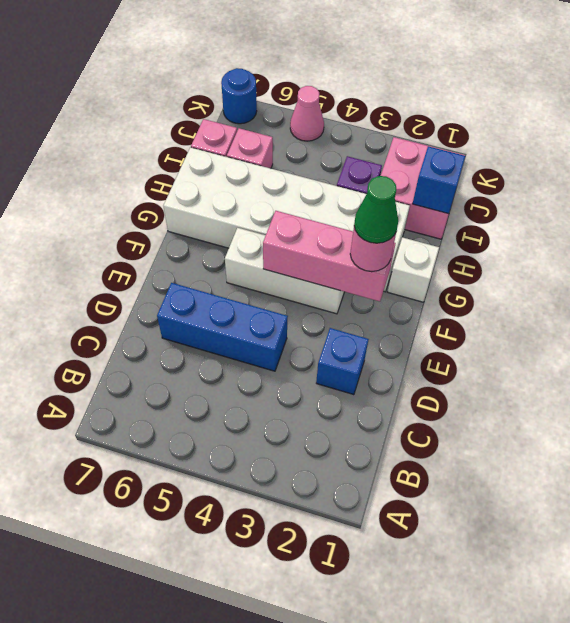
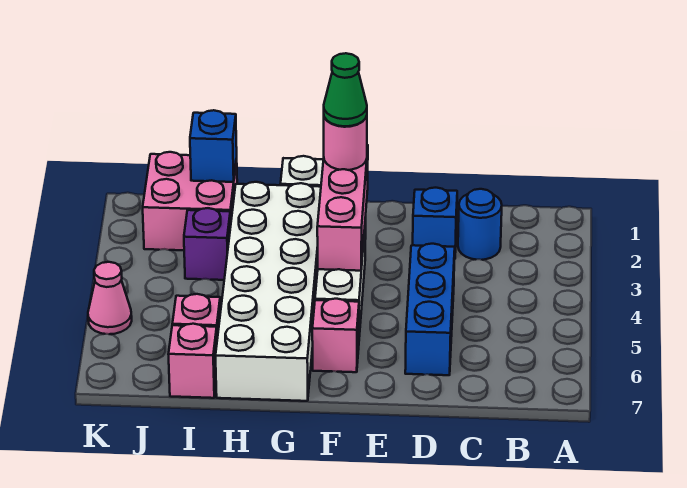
none -> pink brick F6 level 1
blue round brick K7 level 1 -> blue round brick C2 level 1

